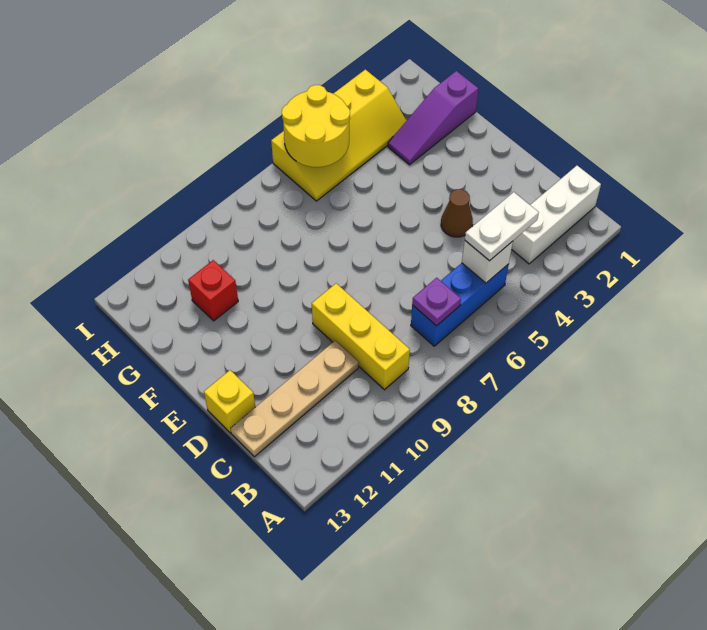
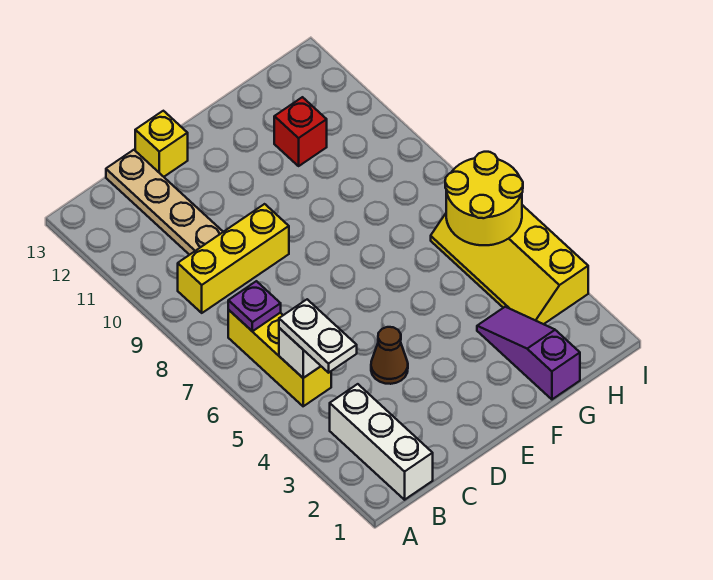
blue brick B5:B7 level 1 -> yellow brick B5:B7 level 1

